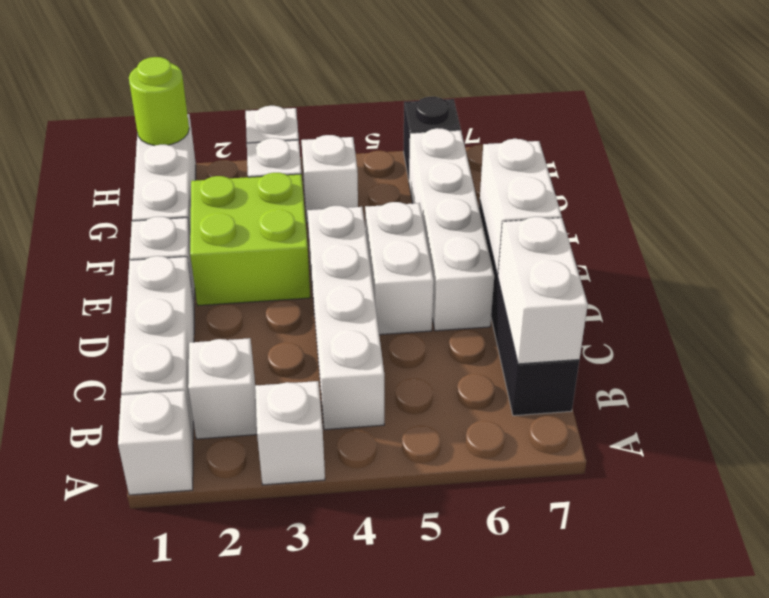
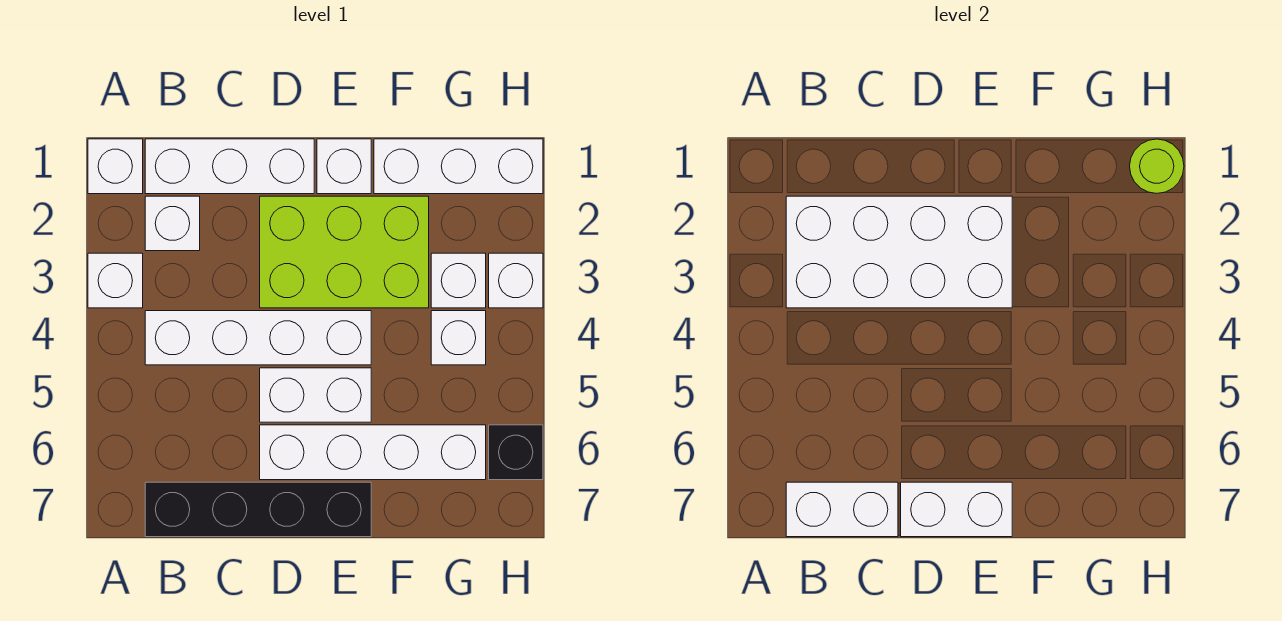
none -> white brick B2:E3 level 2
lime brick E2:F3 level 1 -> lime brick D2:F3 level 1

